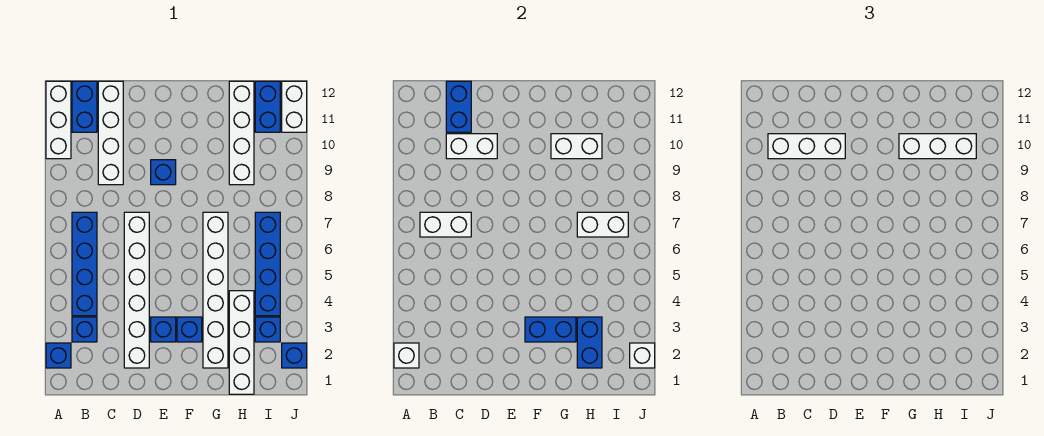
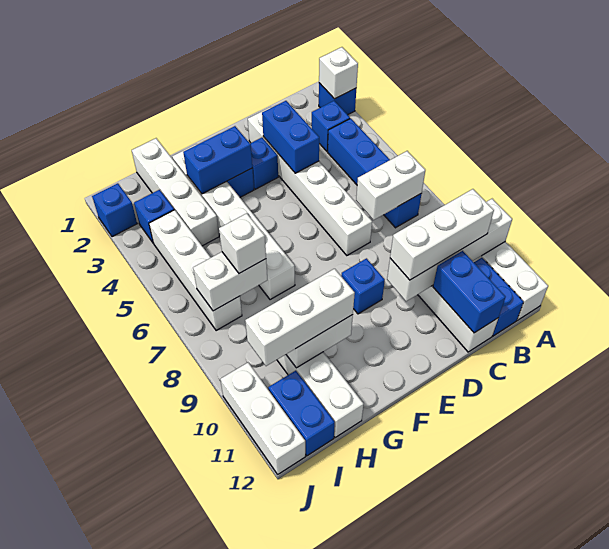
white brick C10:D10 level 2 -> white brick A10:D10 level 2
blue brick H2:H3 level 2 -> blue brick D3:D4 level 2
blue brick I4:I7 level 1 -> white brick I4:I7 level 1
white brick J2 level 2 -> white brick H7 level 3
white brick J11:J12 level 1 -> white brick J10:J12 level 1

